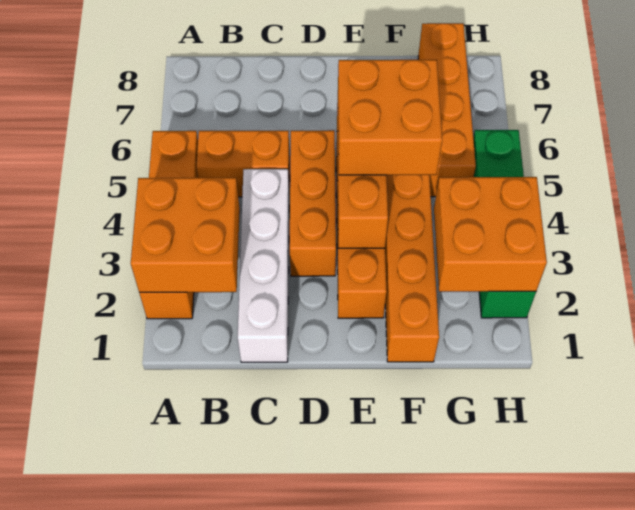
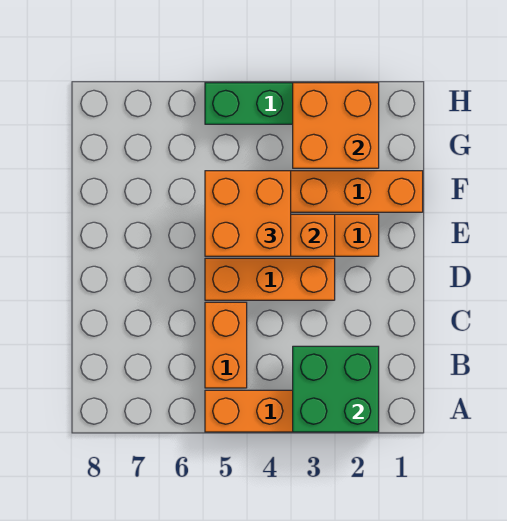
orange brick A2:B3 level 2 -> green brick A2:B3 level 2
white brick C1:C4 level 1 -> none
orange brick G5:G8 level 1 -> none

